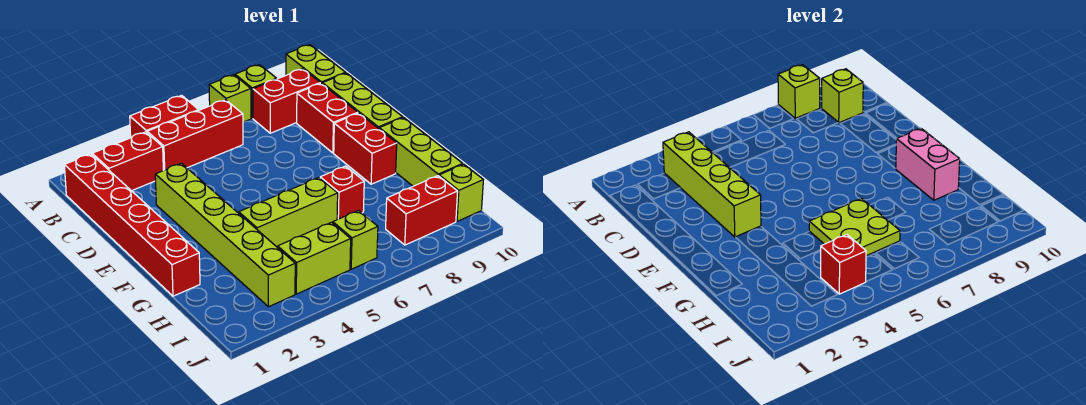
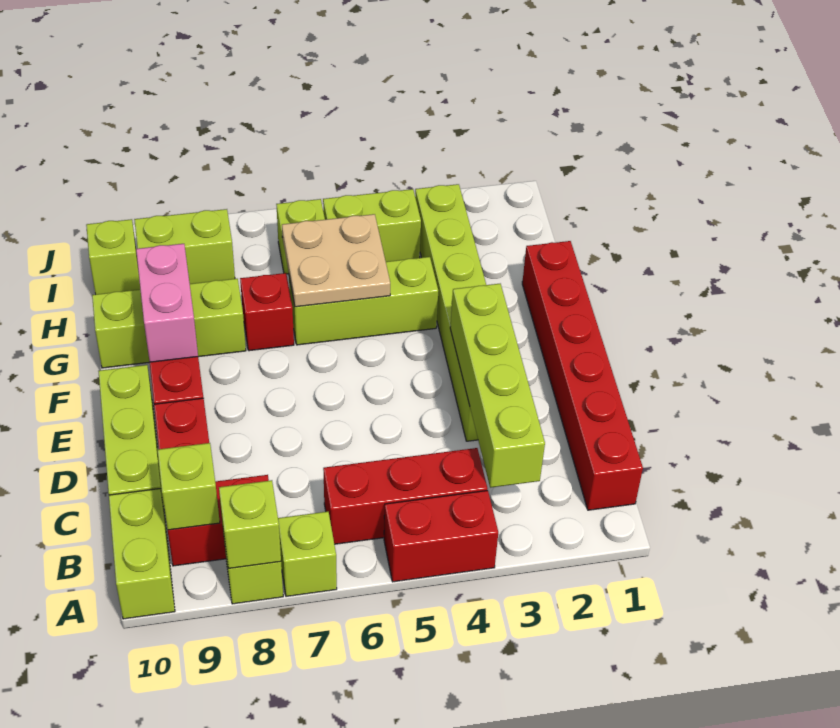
red brick B2:B3 level 1 -> none
lime brick F10:H10 level 1 -> lime brick G8:G10 level 1
lime plate G5:H6 level 2 -> tan plate G5:H6 level 2
red brick I4 level 2 -> none
red brick I8:I9 level 1 -> lime brick I8:I9 level 1

